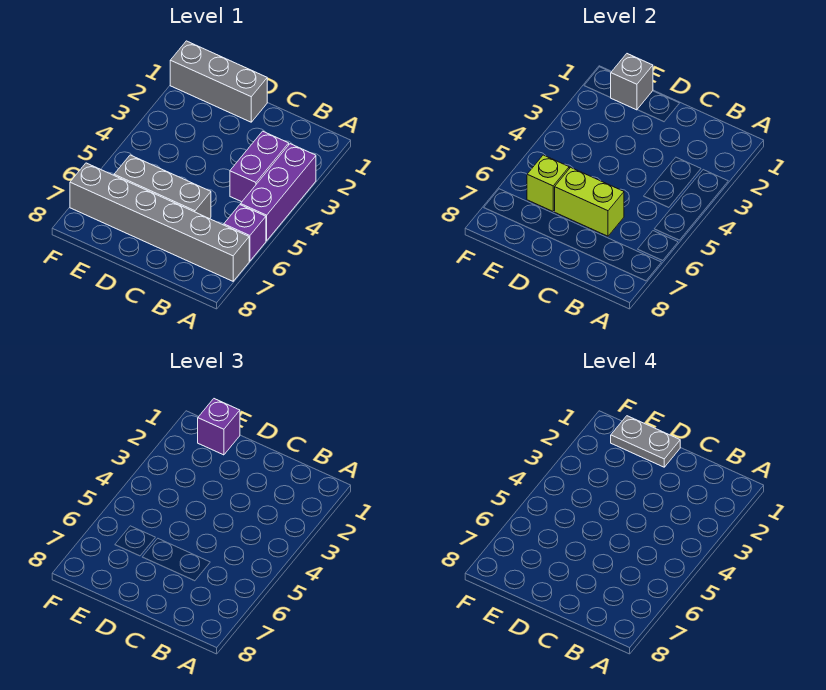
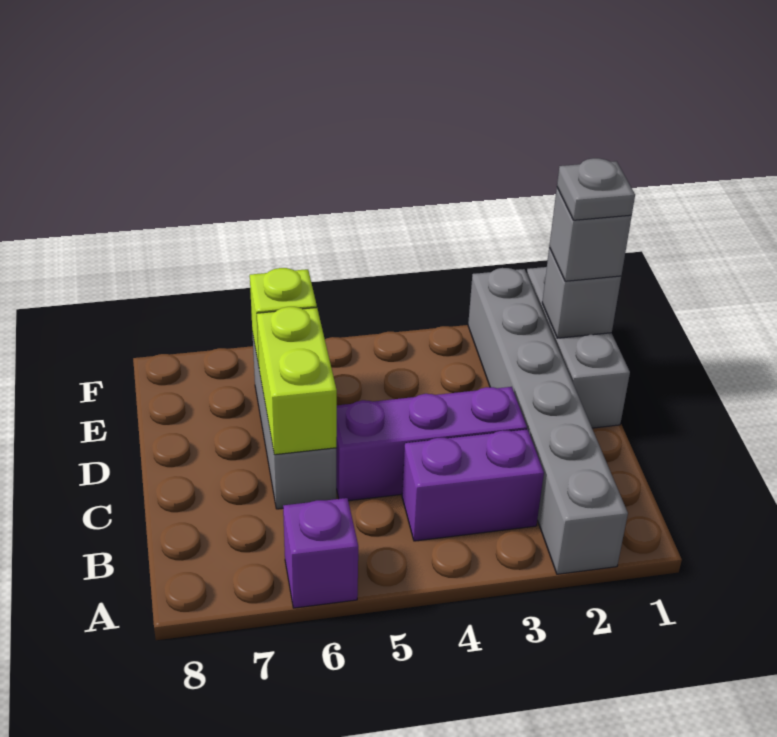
purple brick A3:A5 level 1 -> purple brick C3:C5 level 1
grey brick A7:F7 level 1 -> grey brick A2:F2 level 1
grey plate D1:E1 level 4 -> grey plate E1 level 4
purple brick E1 level 3 -> grey brick E1 level 3

